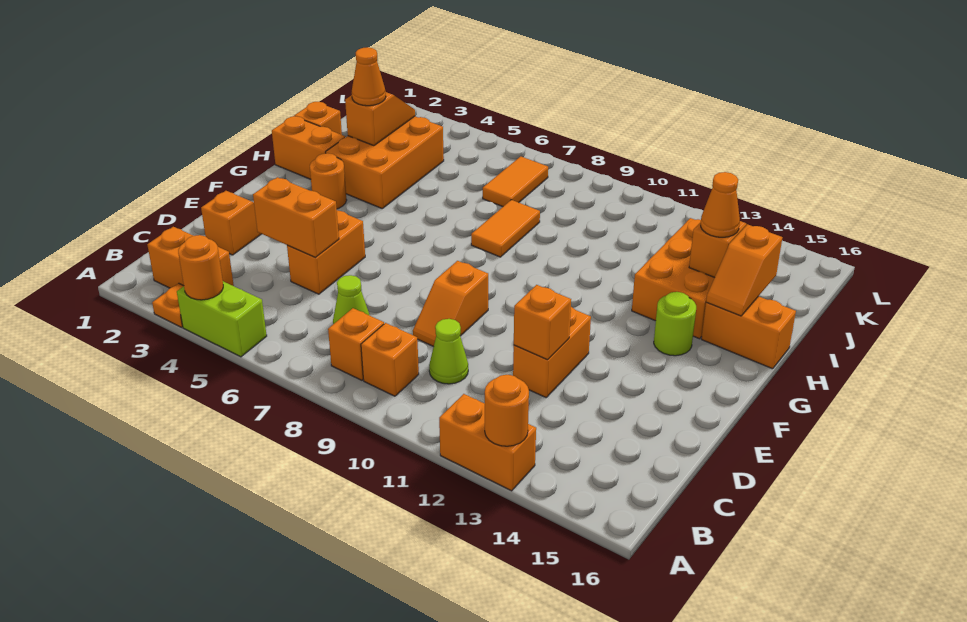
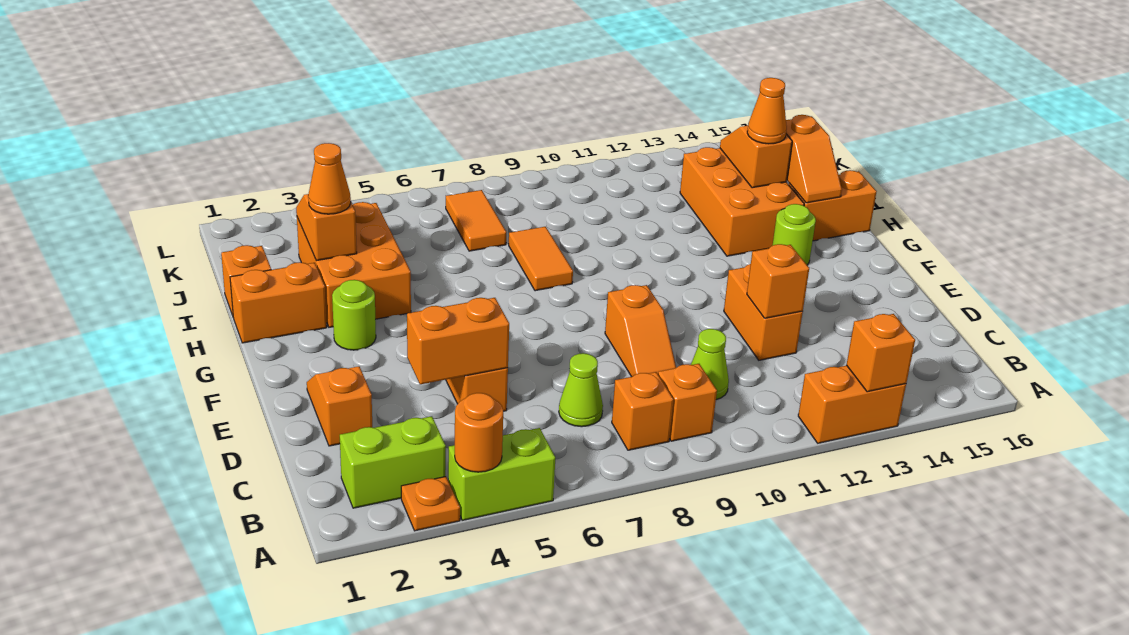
orange round brick A13 level 2 -> orange brick A13 level 2
orange brick B2:B3 level 1 -> lime brick B2:B3 level 1
orange round brick G3 level 1 -> lime round brick G3 level 1

